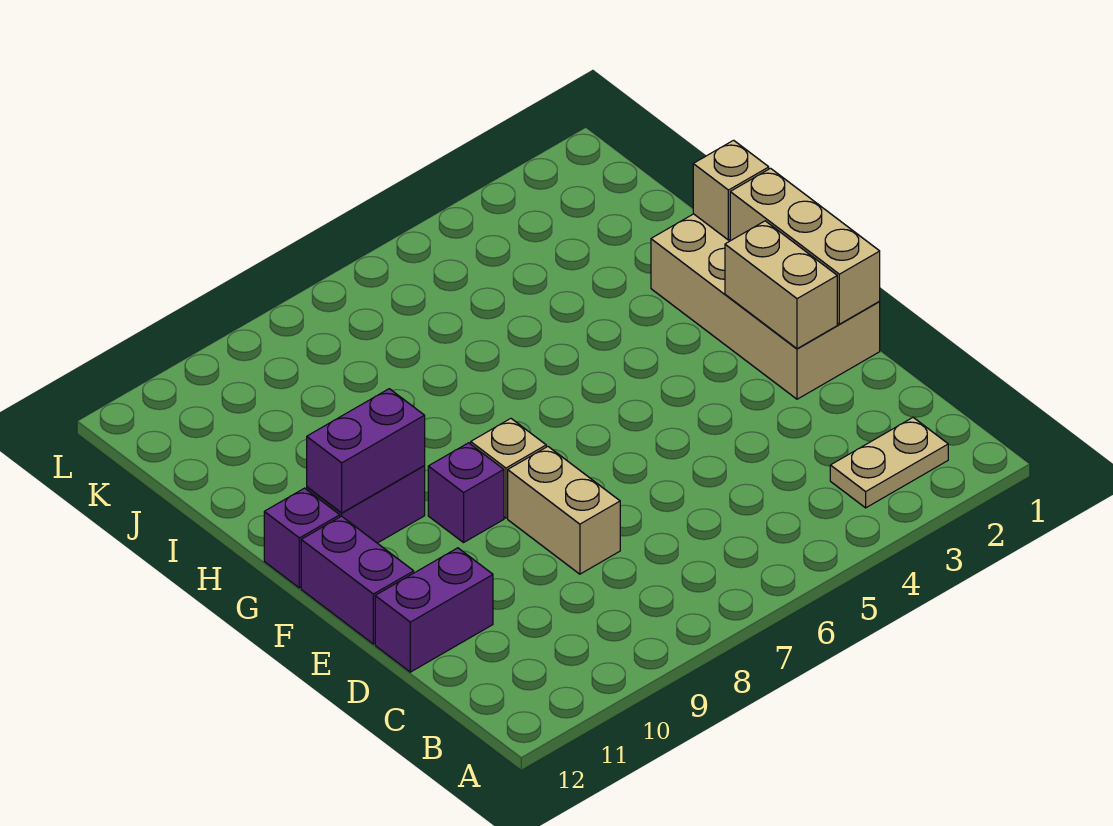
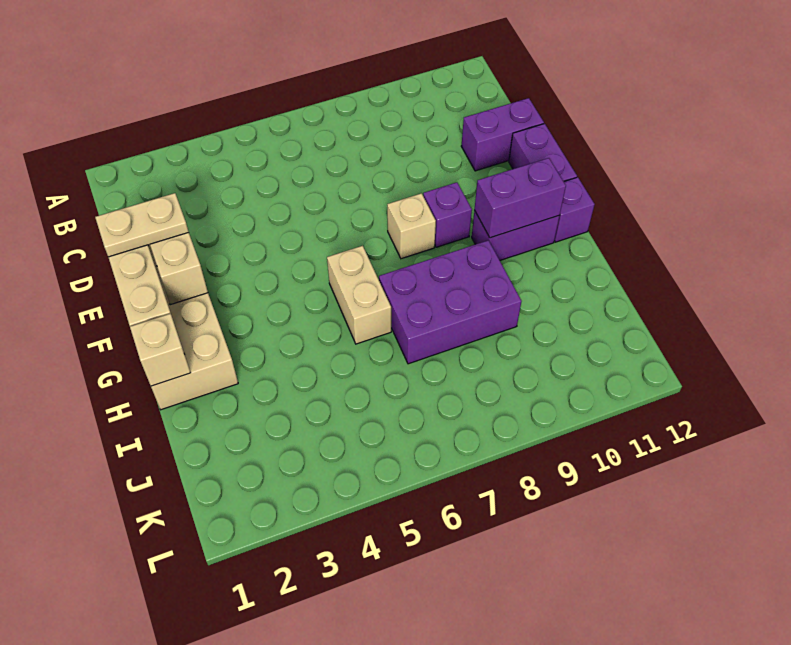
tan plate B2:B3 level 1 -> tan plate E1:E2 level 3
tan brick D8:E8 level 1 -> tan brick G6:H6 level 1
none -> purple brick H7:I9 level 1

